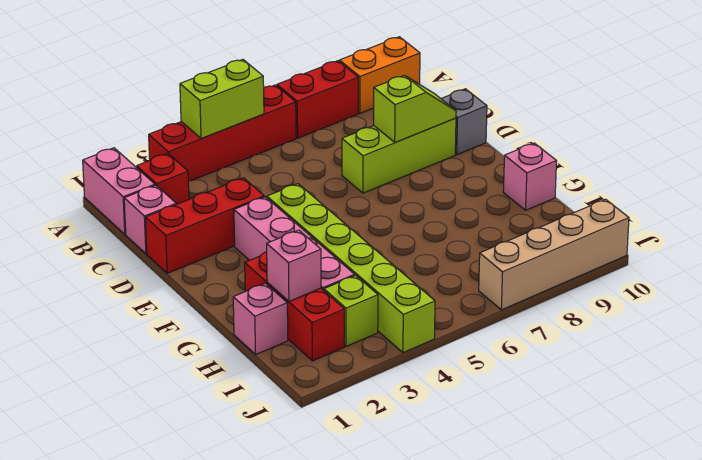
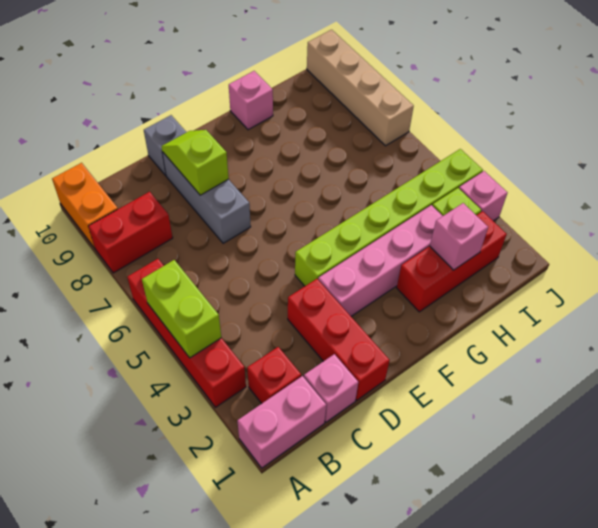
red brick A7:A8 level 1 -> red brick A8:B8 level 1
lime brick D7:D9 level 1 -> grey brick D7:D9 level 1
pink brick H1 level 1 -> pink brick J3 level 1

